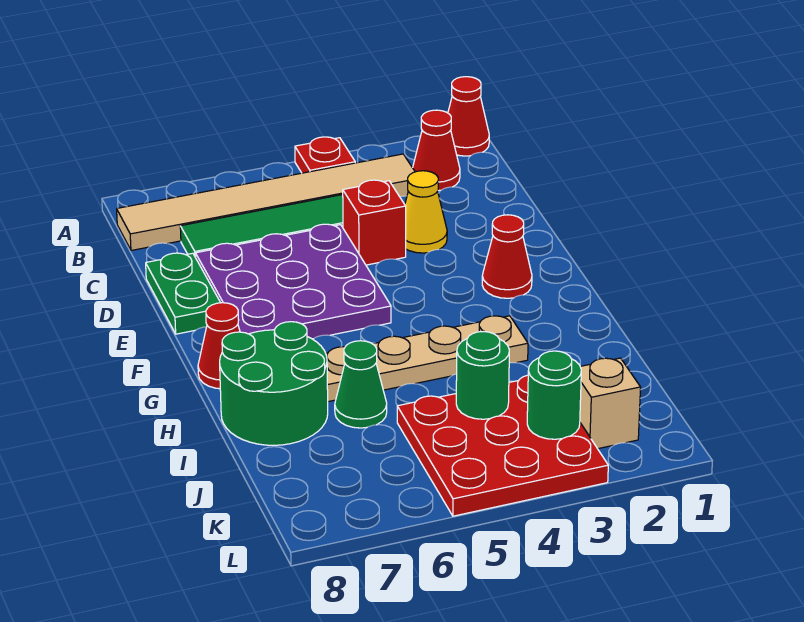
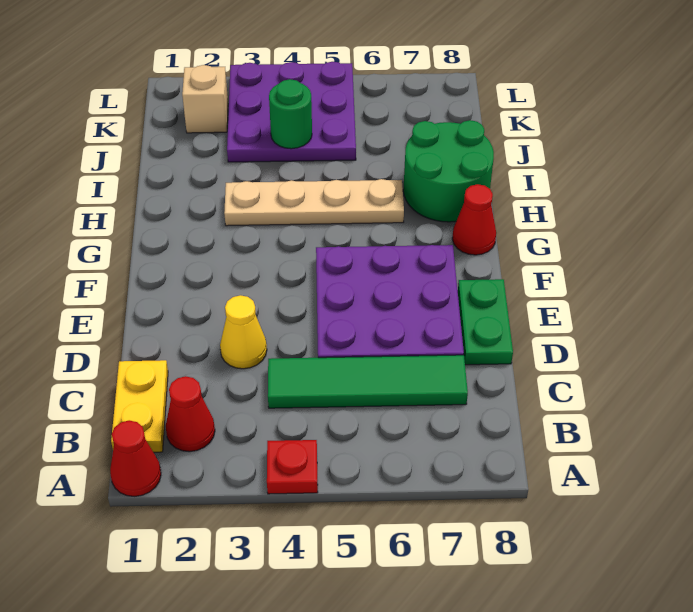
none -> yellow plate B1:C1 level 1
tan tile B3:B8 level 1 -> none
red brick D4 level 1 -> none
red cone F2 level 1 -> none
green cone I6 level 1 -> none
red plate J3:L5 level 1 -> purple plate J3:L5 level 1
green round brick K3 level 2 -> none

